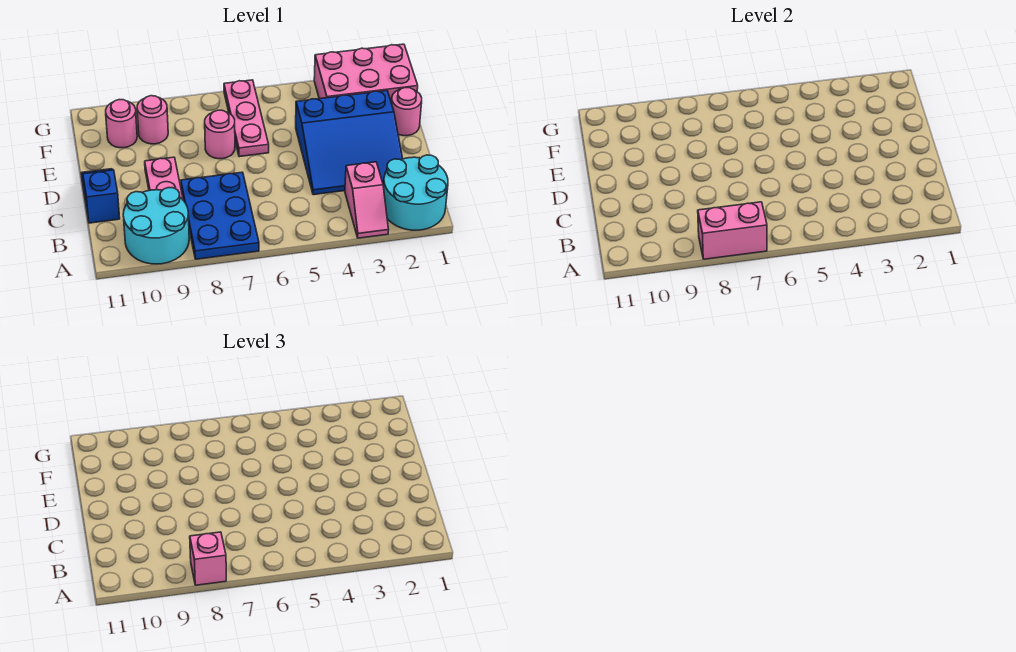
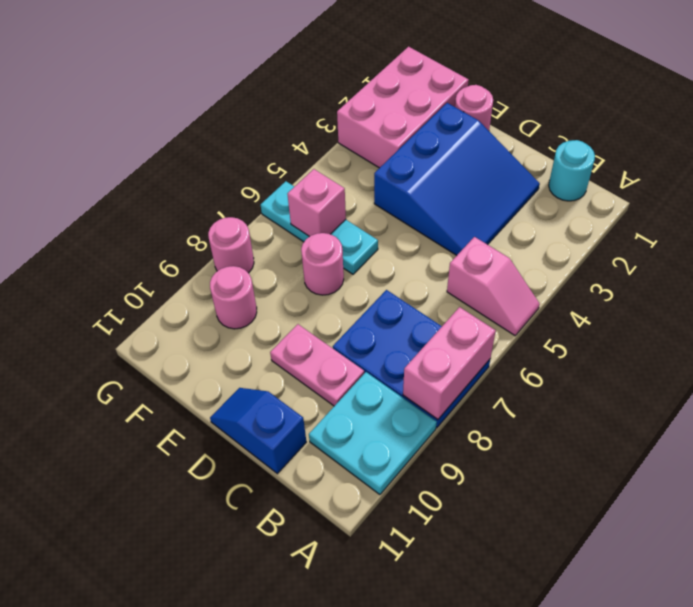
cyan round brick A1:B2 level 1 -> cyan round brick B1 level 1
pink slope A3:B3 level 1 top B -> pink slope A5:B5 level 1 top B
pink brick A8 level 3 -> pink brick F6 level 2
cyan round brick A9:B10 level 1 -> cyan plate A9:B10 level 1
pink plate E6:G6 level 1 -> cyan plate E6:G6 level 1
pink round brick F10 level 1 -> pink round brick G8 level 1

